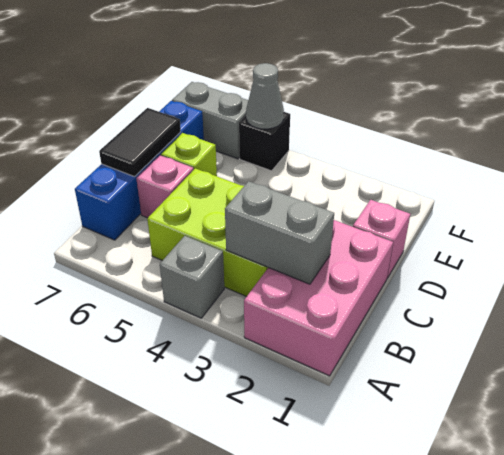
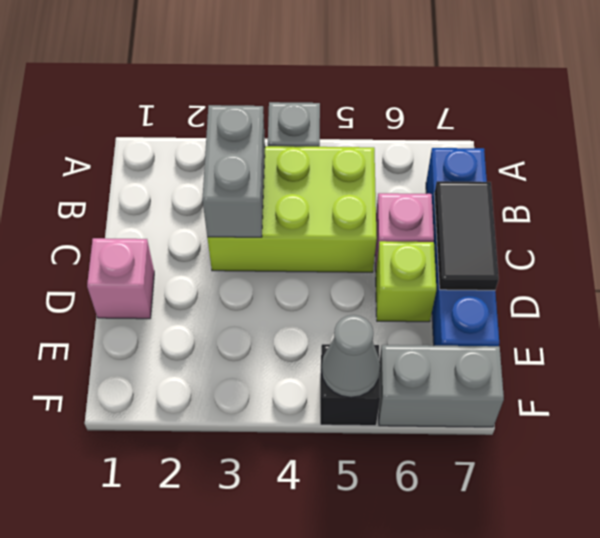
pink brick A1:C2 level 1 -> none
grey brick B2:B3 level 2 -> grey brick B3:C3 level 2

